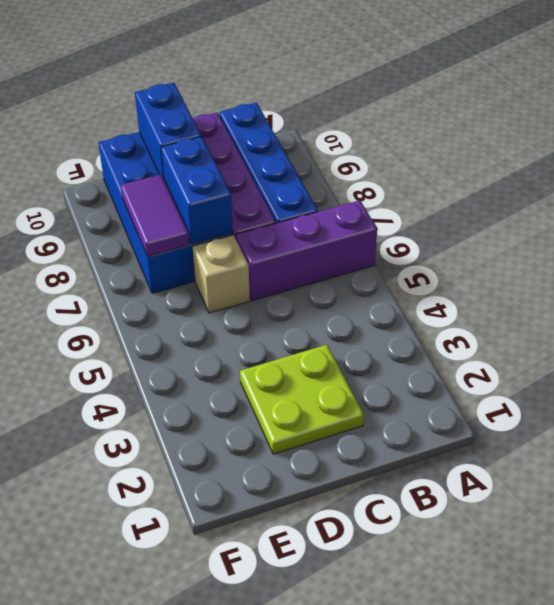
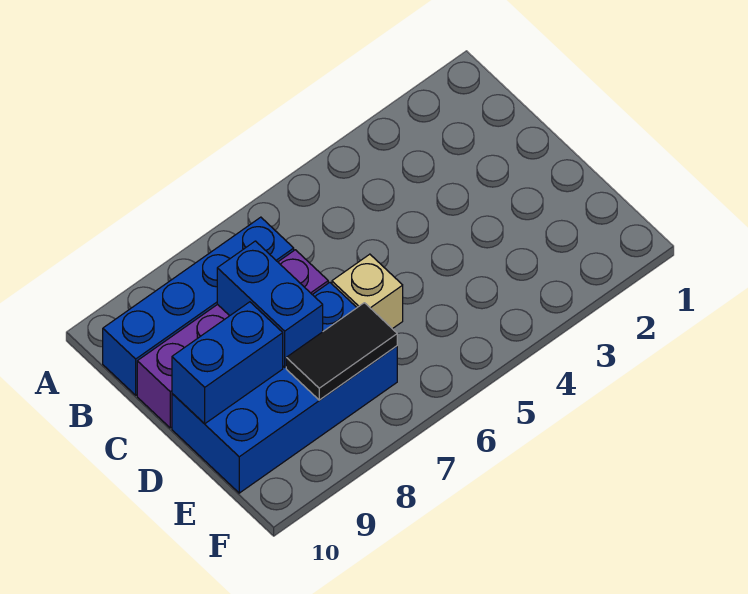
purple brick A6:C6 level 1 -> none
lime plate C2:D3 level 1 -> none
blue brick D7:D8 level 2 -> blue brick C8:D8 level 2
purple tile E7:E8 level 2 -> black tile E7:E8 level 2

